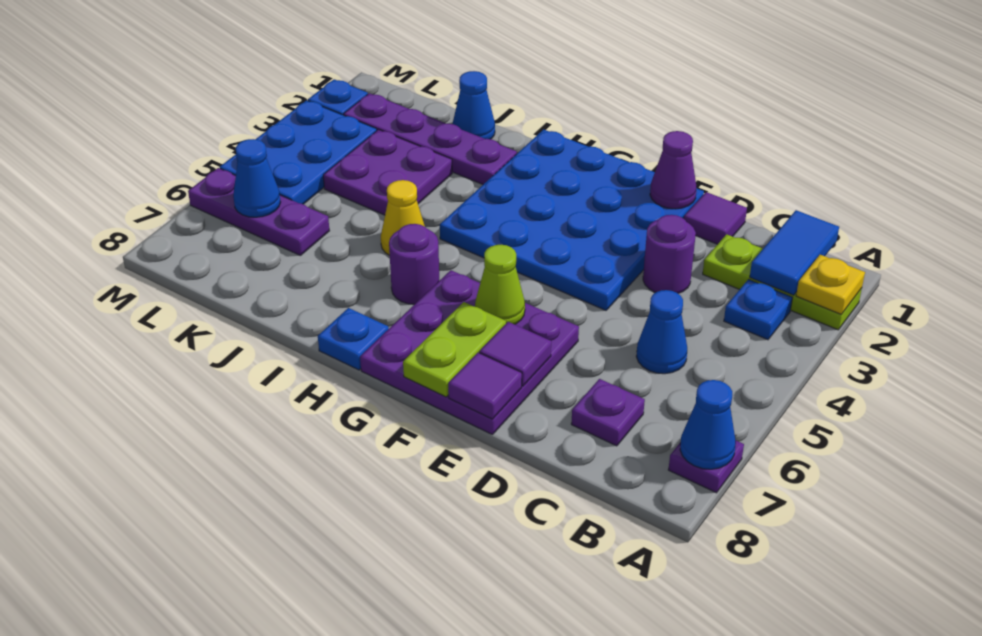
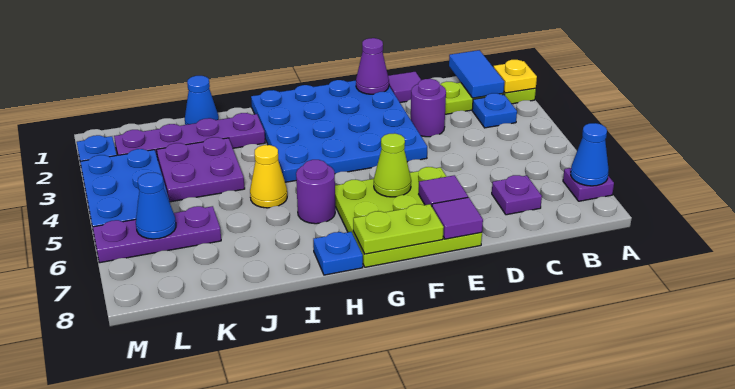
blue cone C5 level 1 -> none
purple plate E6:G8 level 1 -> lime plate E6:G8 level 1
lime plate F7:F8 level 2 -> lime plate F8:G8 level 2

